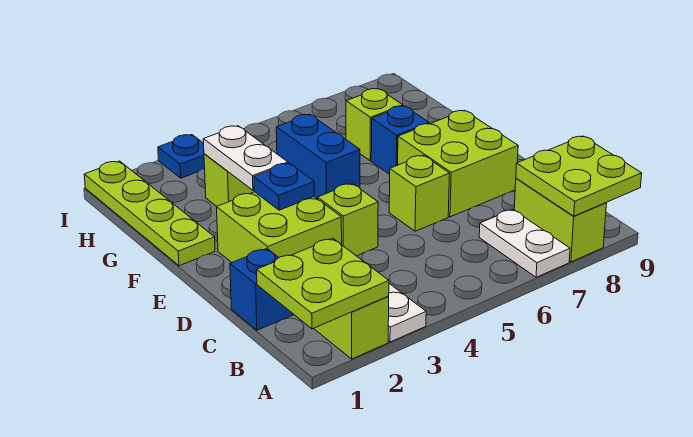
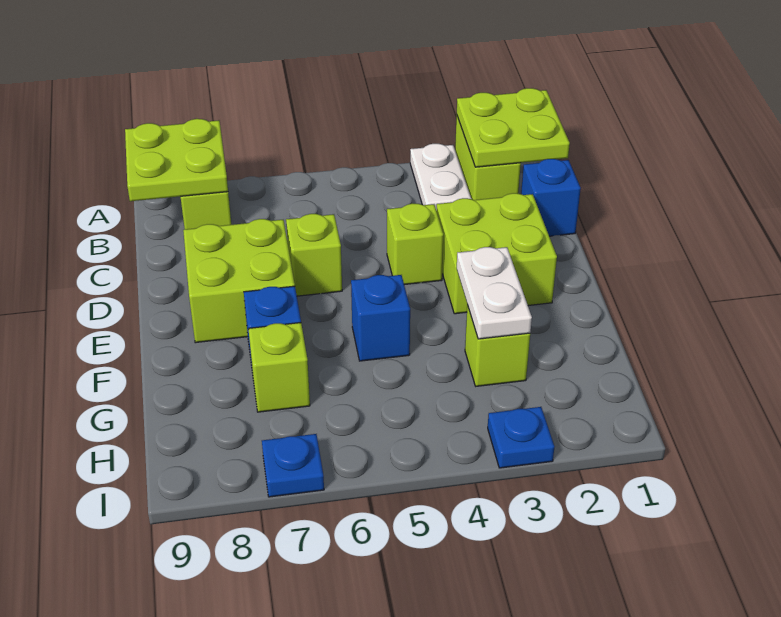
white plate A7:B7 level 1 -> none
blue plate E3 level 2 -> blue plate I7 level 1
lime plate F1:I1 level 1 -> none
blue brick F5:G5 level 1 -> blue brick F5 level 1

